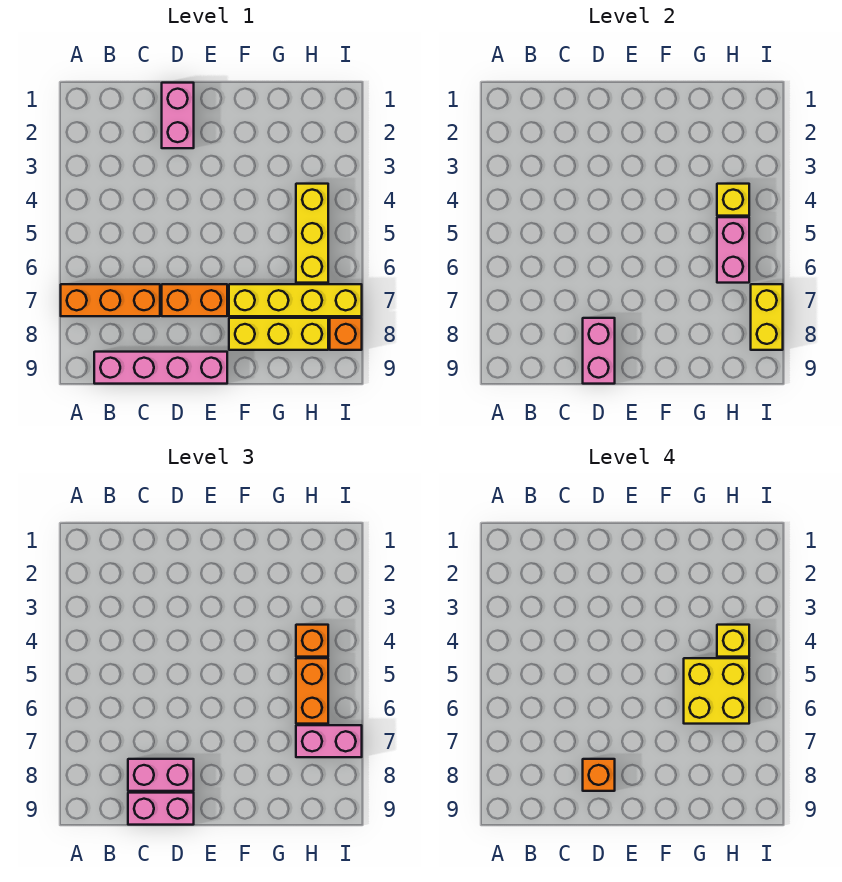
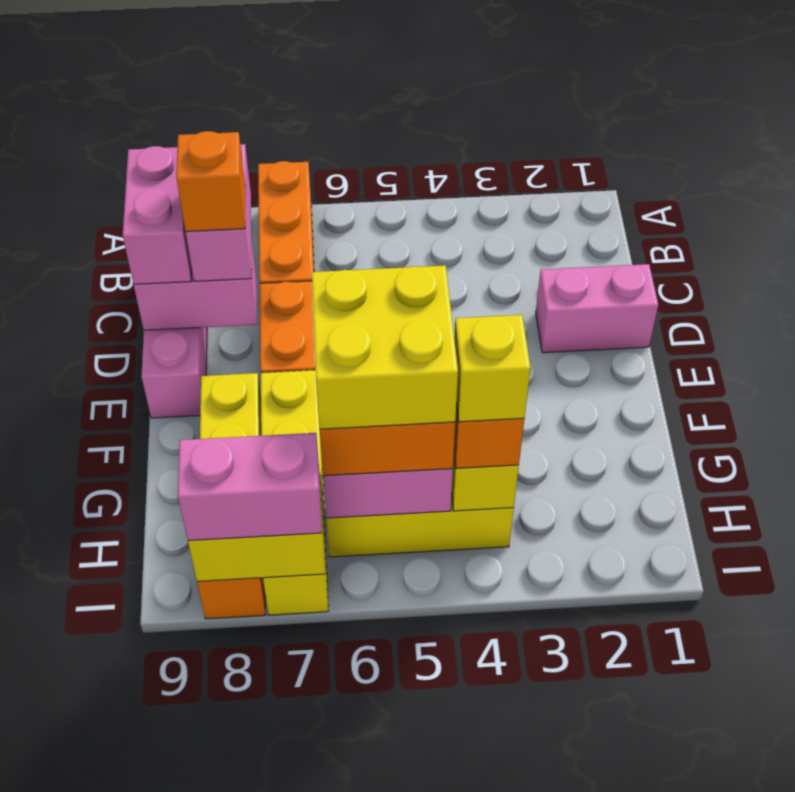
pink brick H7:I7 level 3 -> pink brick I7:I8 level 3

